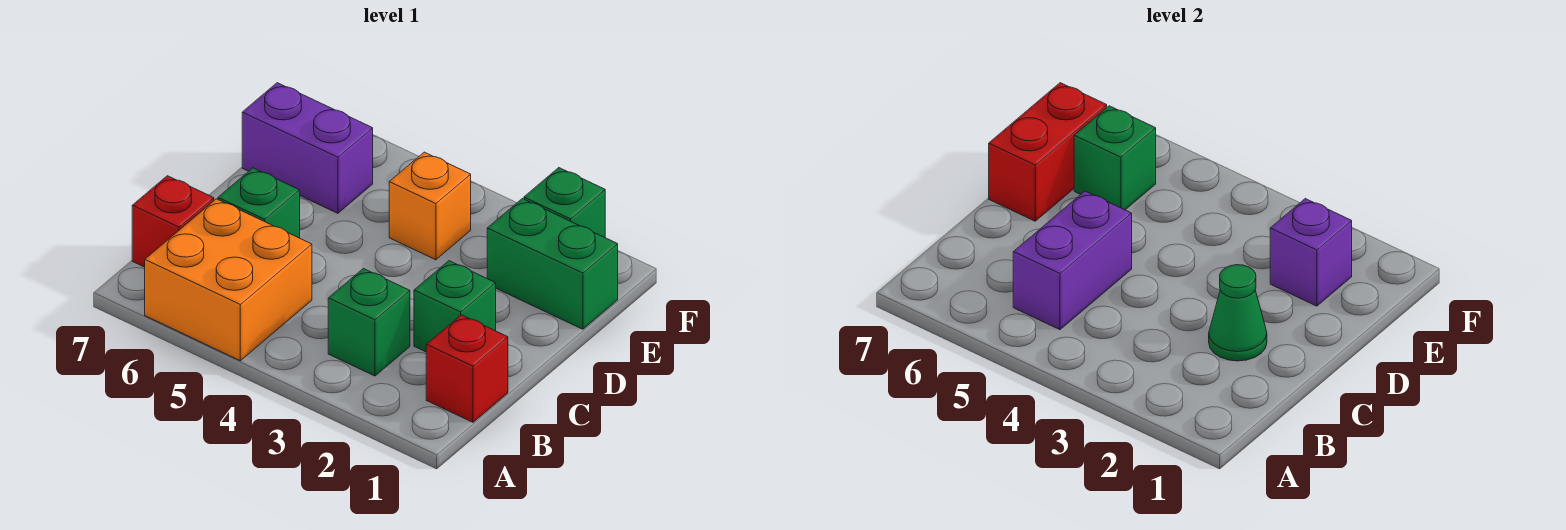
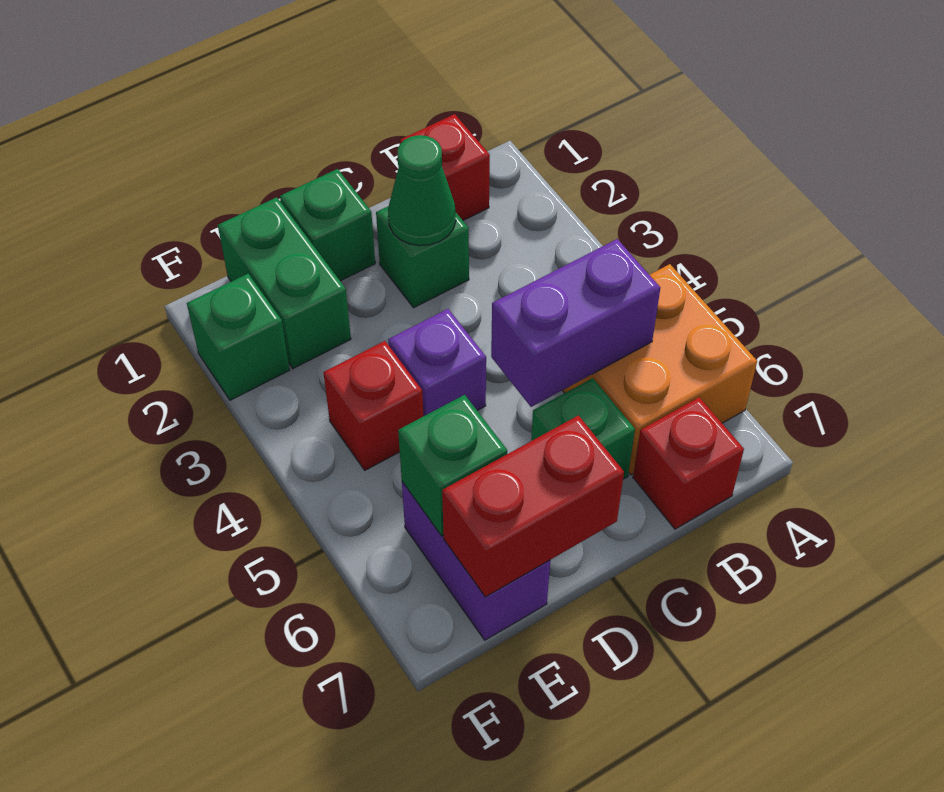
green brick B3 level 1 -> green brick D1 level 1
purple brick E2 level 2 -> purple brick D4 level 1
orange brick E4 level 1 -> red brick E4 level 1

